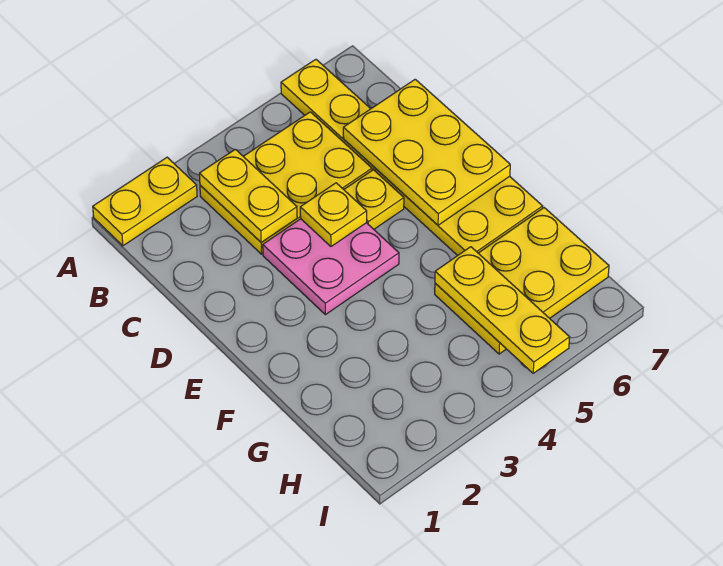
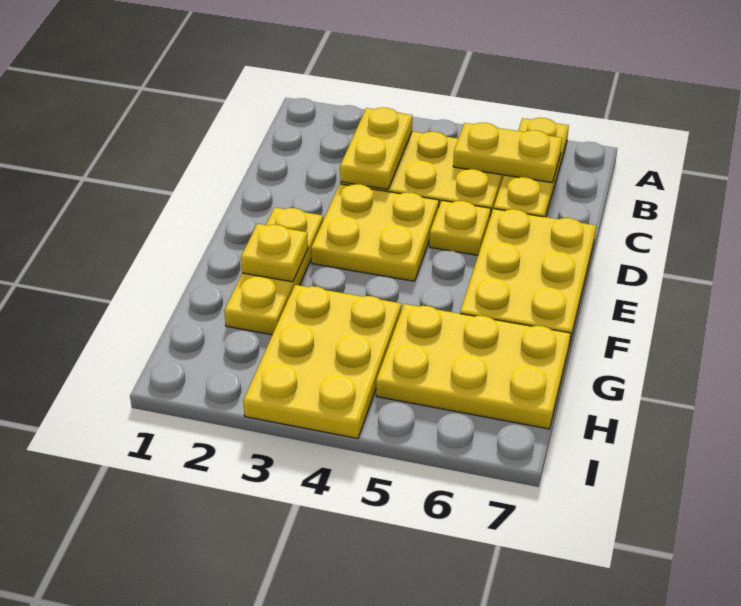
yellow plate A1:A2 level 1 -> yellow plate B5:B6 level 2
yellow plate C6:E7 level 2 -> yellow plate G3:I4 level 1
pink plate D3:E4 level 1 -> yellow plate D3:E4 level 1
yellow plate D4 level 2 -> yellow plate F2 level 2
yellow plate G5:I5 level 2 -> yellow plate E2:G2 level 1

